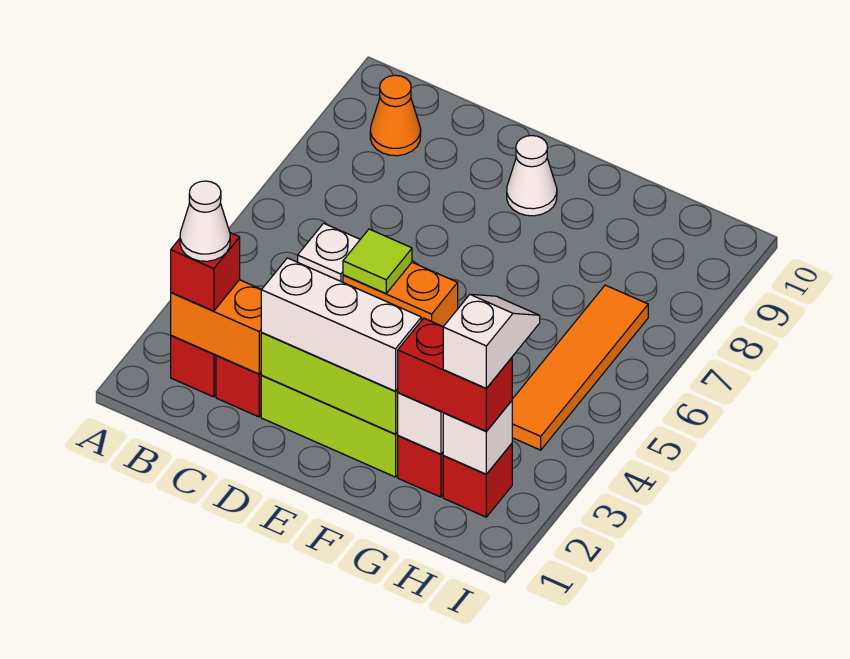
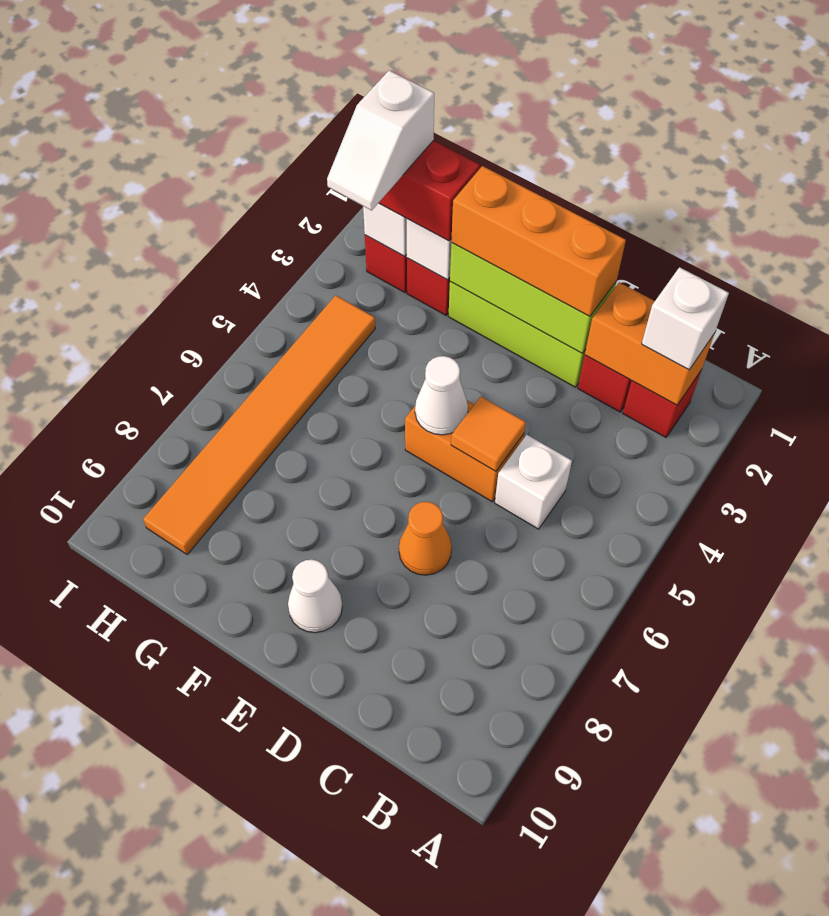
red brick B2 level 3 -> white brick B2 level 3
white cone B2 level 4 -> white cone E5 level 2
orange cone B9 level 1 -> orange cone D7 level 1
white brick D2:F2 level 3 -> orange brick D2:F2 level 3
lime tile D5 level 2 -> orange tile D5 level 2
orange tile H4:H7 level 1 -> orange tile H4:H9 level 1

